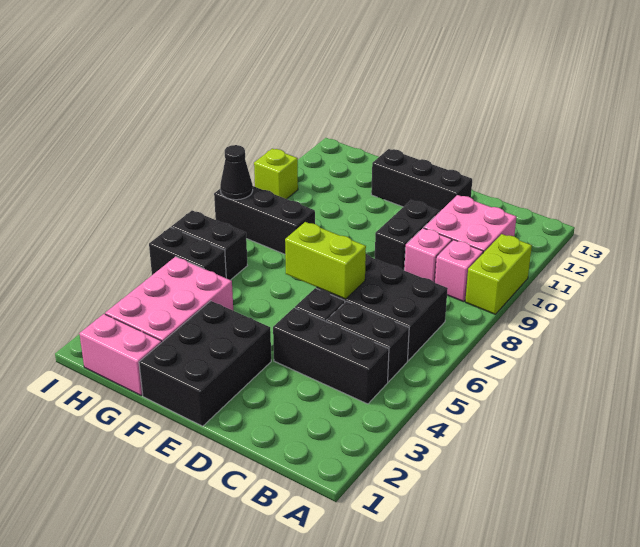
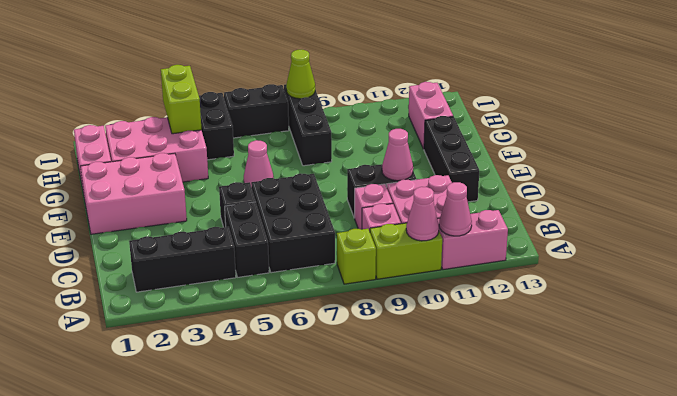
none -> pink cone A10 level 2
none -> pink brick A11:A12 level 1
none -> pink cone A11 level 2
black brick B4:D4 level 1 -> black brick B2:B4 level 1
lime brick D6:E6 level 2 -> lime brick H4:I4 level 2
none -> pink cone D10 level 2
black brick E1:F3 level 1 -> pink brick E1:F3 level 1
none -> pink cone F6 level 1
none -> pink brick G12:H12 level 1
black brick H6:I6 level 1 -> black brick I6:I7 level 1
black cone I8 level 2 -> lime cone I8 level 2
lime brick I10 level 1 -> lime brick A8 level 1

